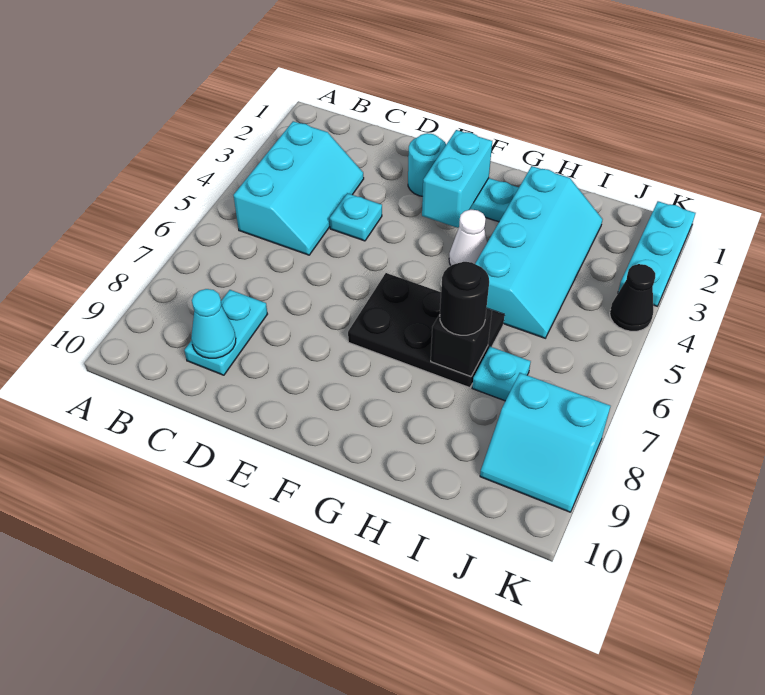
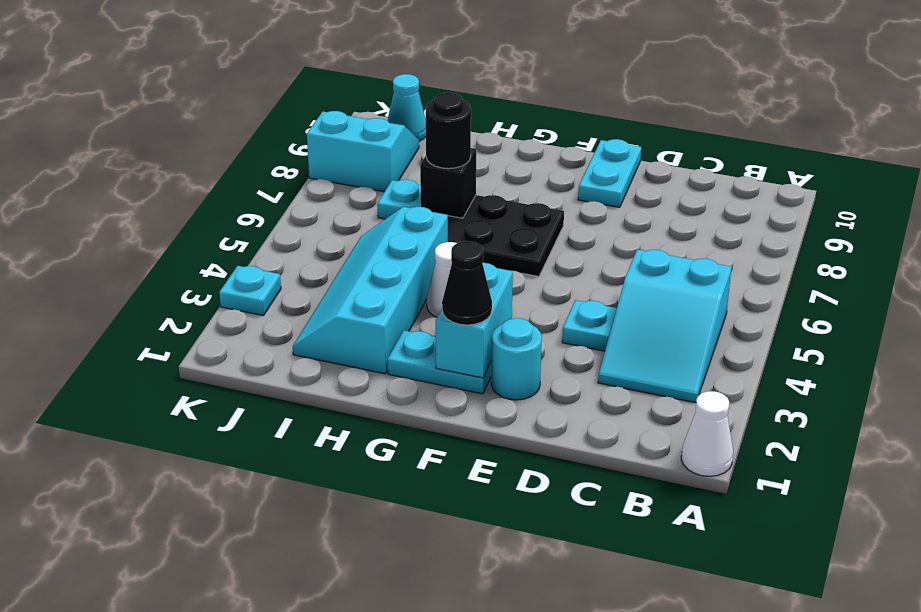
none -> white cone A1 level 1
cyan slope B3:C5 level 1 top B -> cyan slope B3:C5 level 1 top 5
cyan plate C8:C9 level 1 -> cyan plate E9:E10 level 1
cyan cone C9 level 2 -> cyan cone J10 level 1
cyan plate K1:K3 level 1 -> cyan plate K3 level 1
black cone K4 level 1 -> black cone F2 level 3

